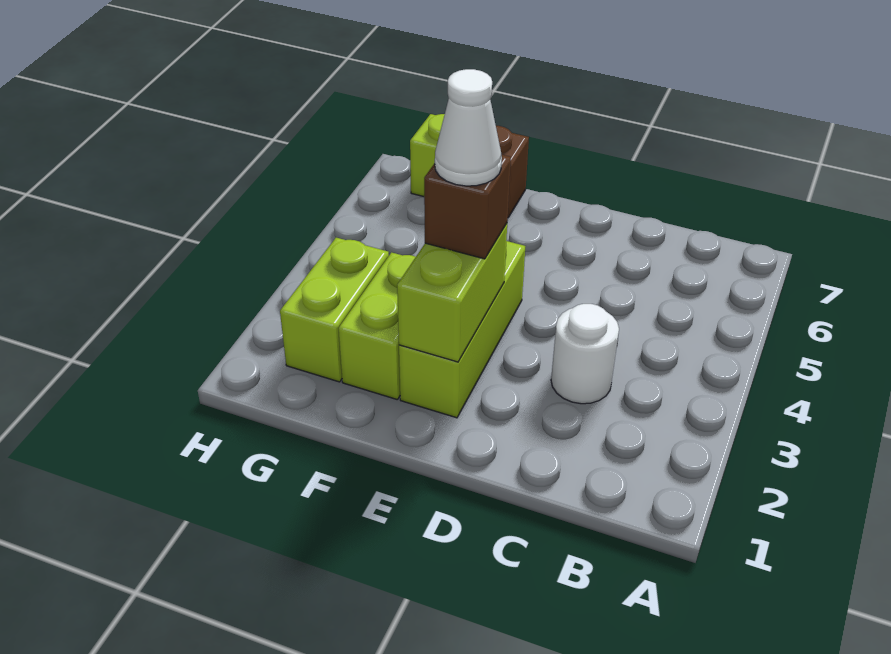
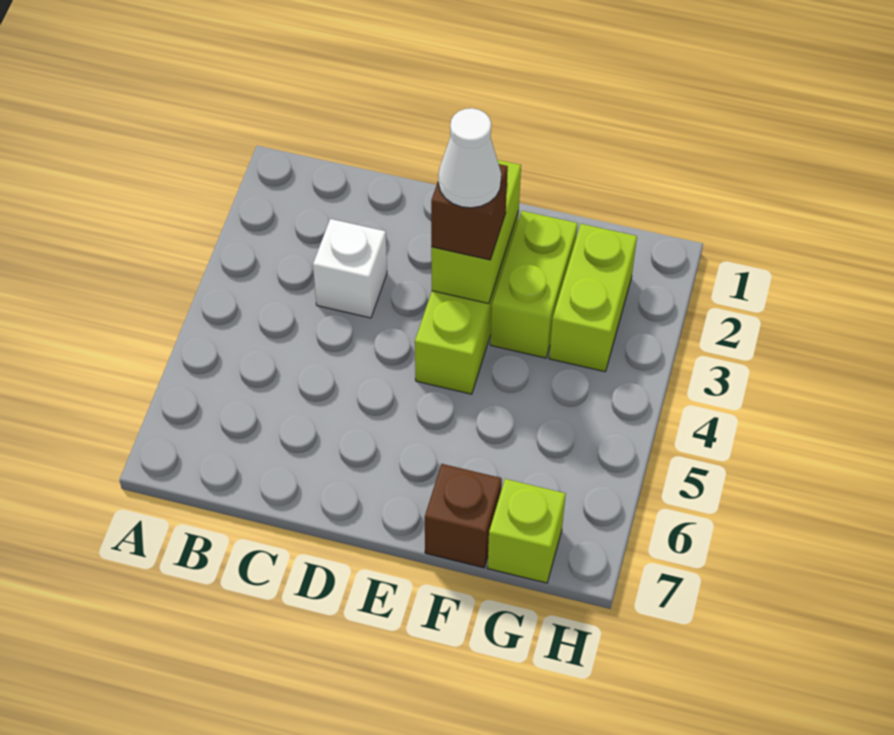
white round brick C3 level 1 -> white brick C3 level 1

